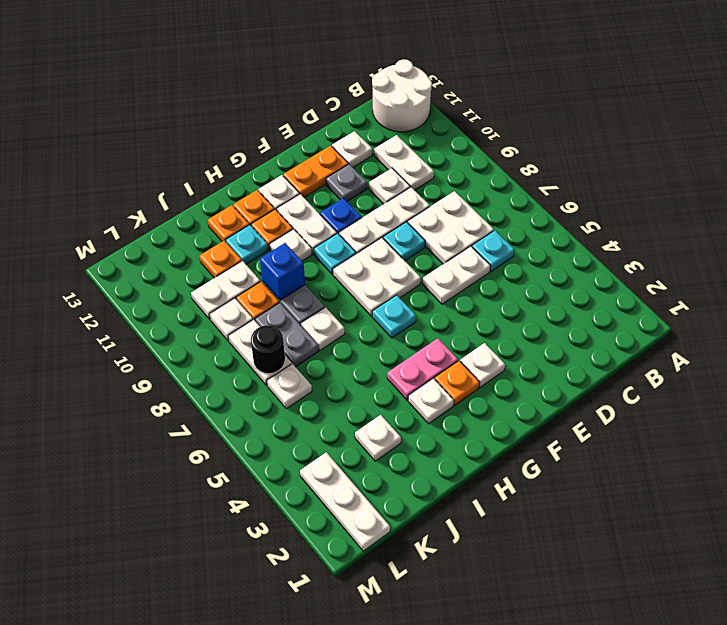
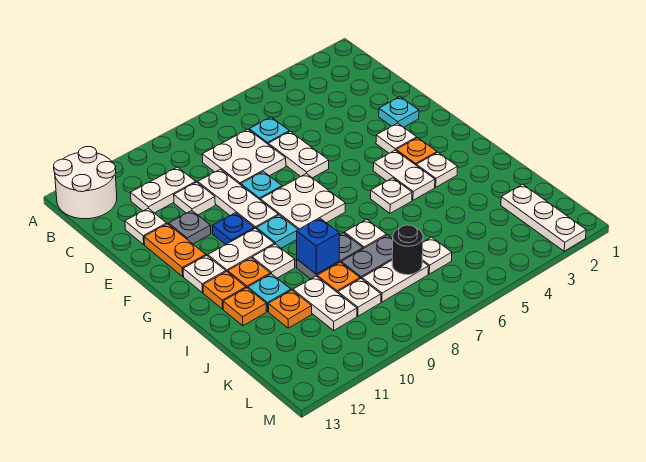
pink plate G4:H4 level 1 -> white plate G4:H4 level 1
cyan plate G6 level 1 -> cyan plate E2 level 1
white plate J3 level 1 -> white plate H5 level 1
white plate L1:L3 level 1 -> white plate K2:M2 level 1

